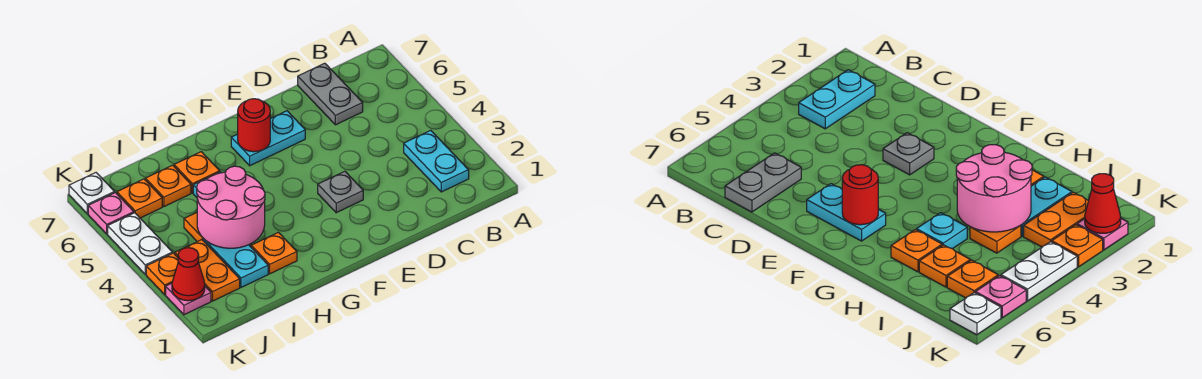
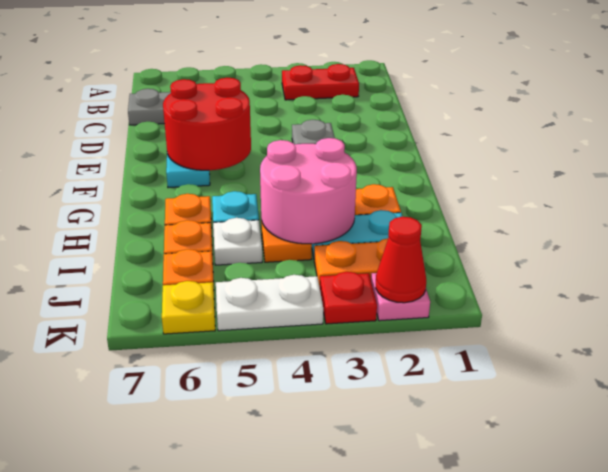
cyan plate B2:B3 level 1 -> red plate B2:B3 level 1
red round brick F6 level 2 -> red round brick E5:F6 level 2
orange plate K3 level 1 -> red plate K3 level 1
pink plate K6 level 1 -> yellow plate K6 level 1
white plate K7 level 1 -> white plate I5 level 1

